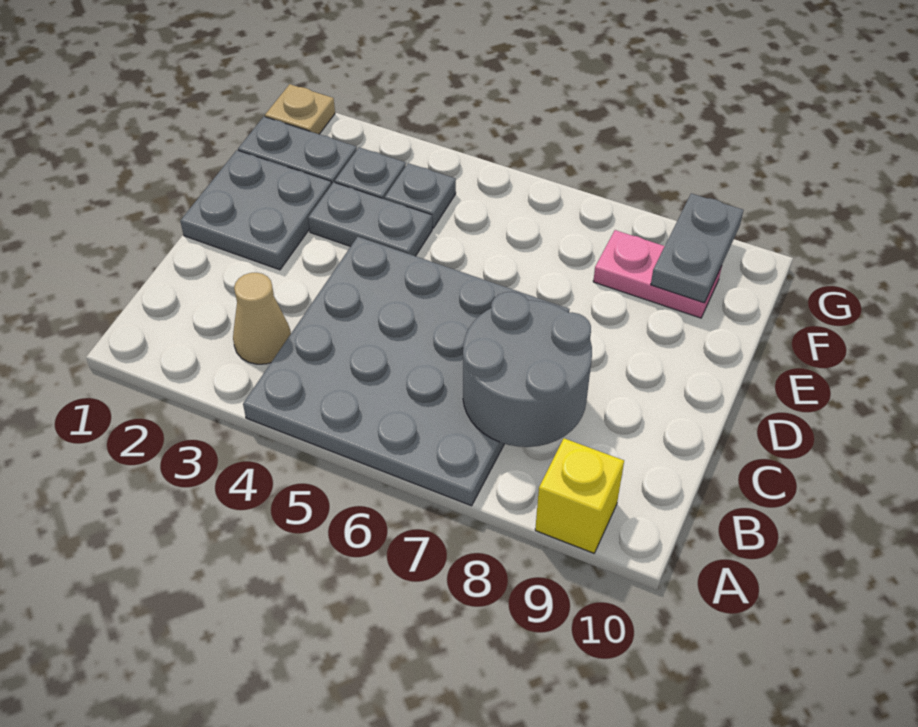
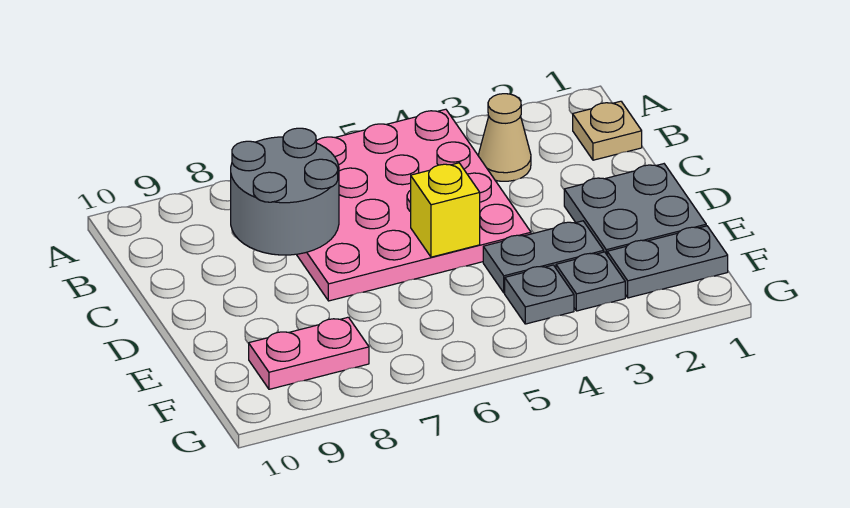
grey plate A4:D7 level 1 -> pink plate A4:D7 level 1
yellow brick A9 level 1 -> yellow brick D5 level 2
grey plate F9:G9 level 2 -> none
tan plate G1 level 1 -> tan plate B1 level 1

